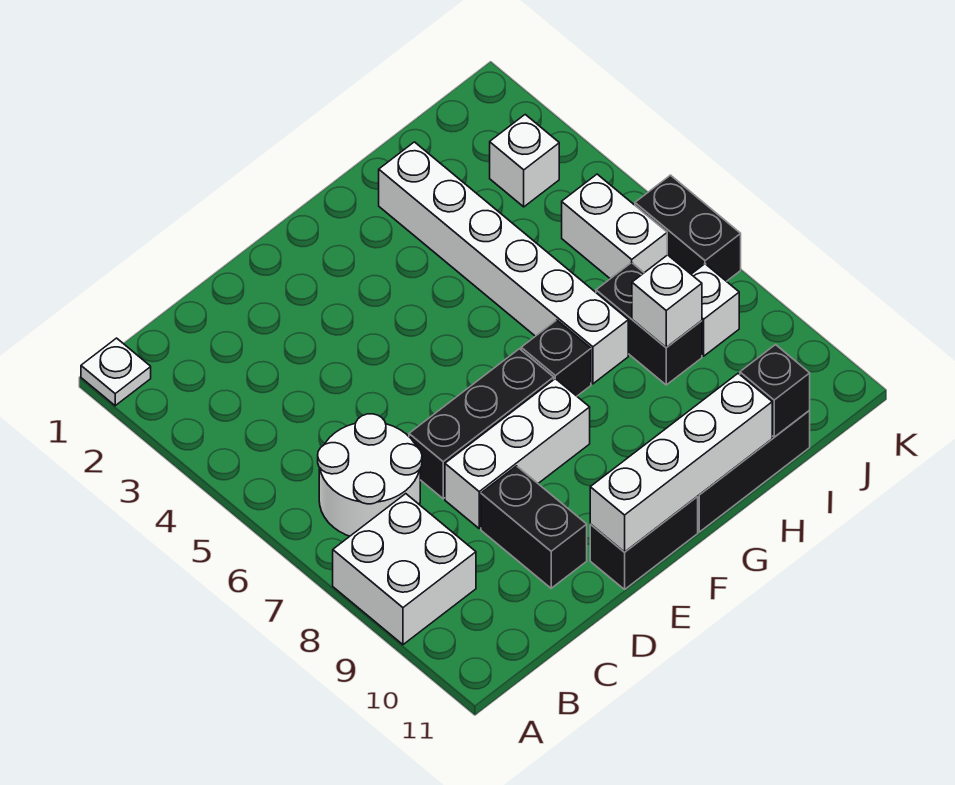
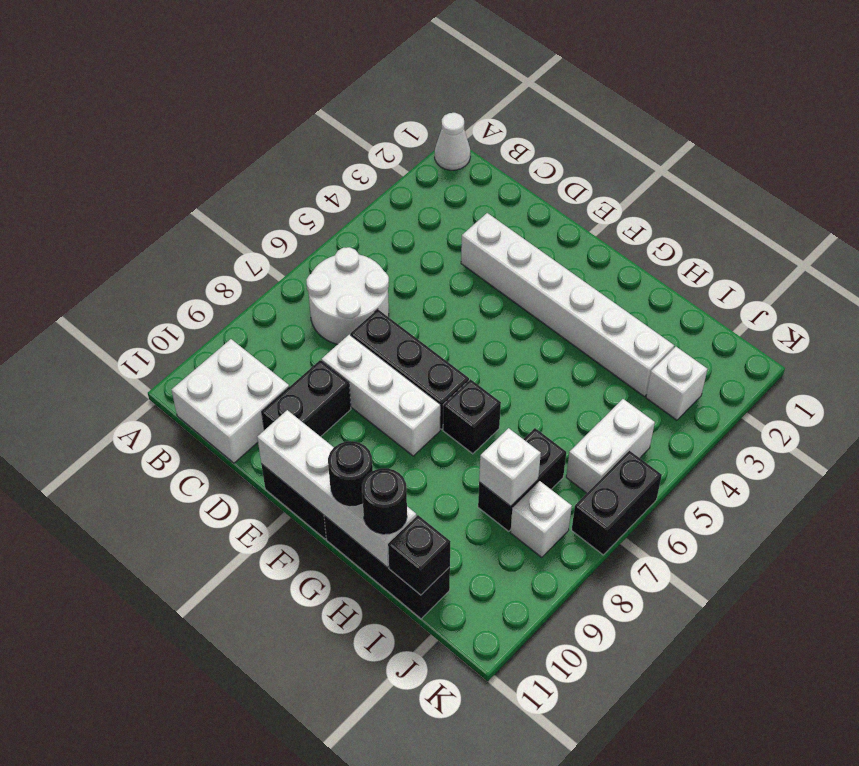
white plate A1 level 1 -> white cone A1 level 1
white brick A8:B9 level 1 -> white brick B10:C11 level 1
none -> black round brick G11 level 3
white brick H2:H7 level 1 -> white brick D3:I3 level 1
none -> black round brick H11 level 3

